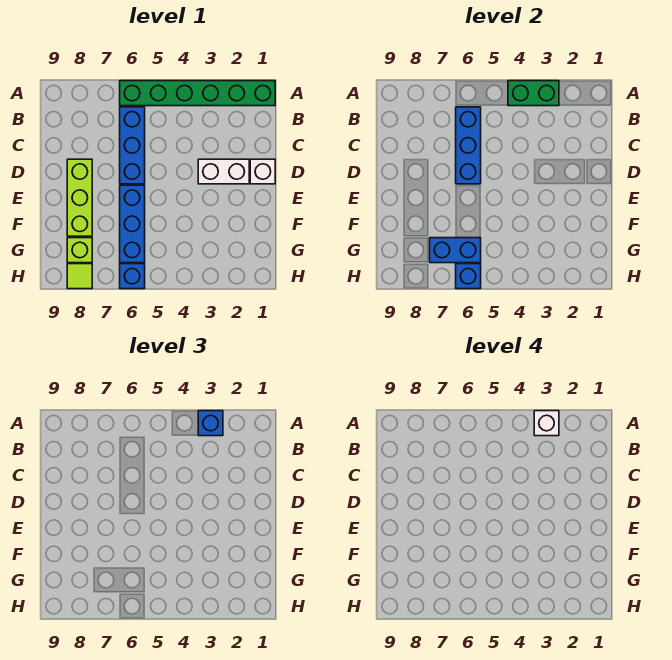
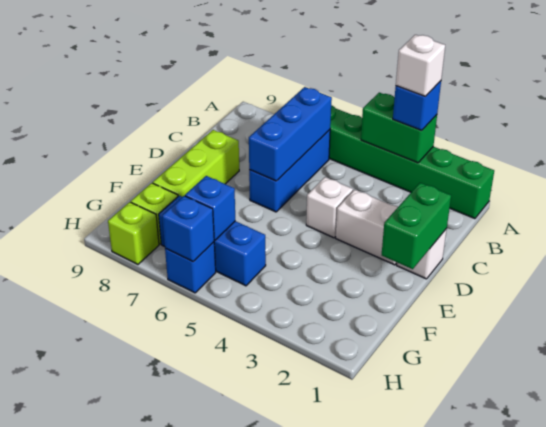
none -> green brick D1:E1 level 2
none -> white brick D4 level 1
blue brick E6:G6 level 1 -> blue brick G5:G7 level 1
blue brick G6:G7 level 2 -> blue brick G6 level 2
lime tile H8 level 1 -> lime brick H8 level 1

